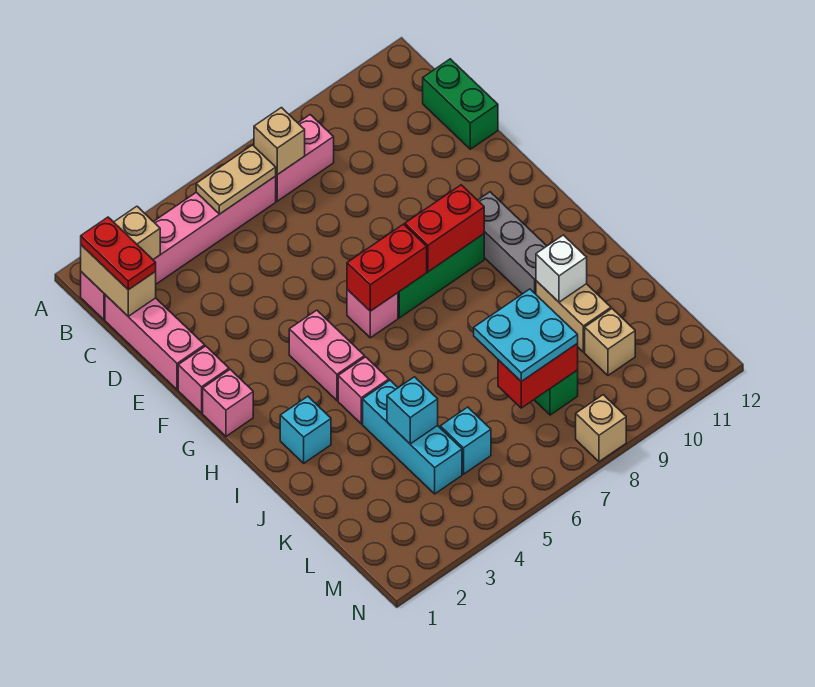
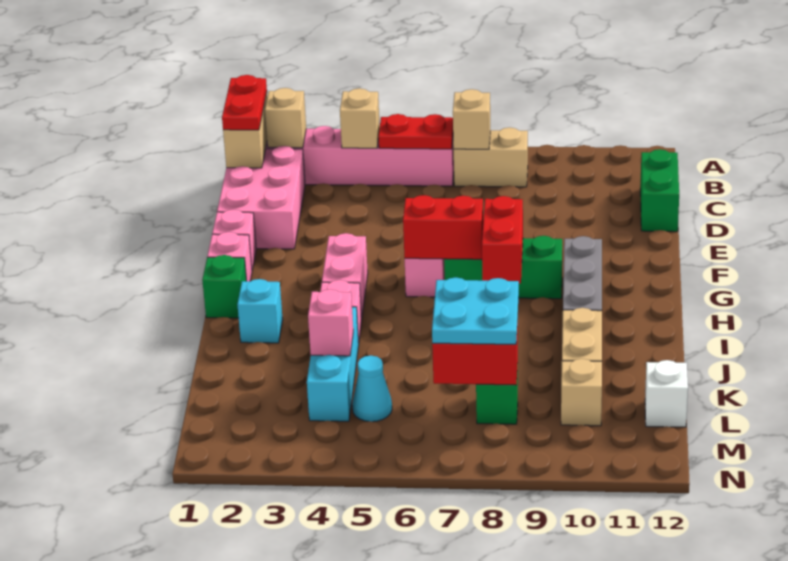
tan plate B5:B6 level 2 -> red plate B5:B6 level 2
pink brick B7:B8 level 1 -> tan brick B7:B8 level 1
pink brick C1:E1 level 1 -> pink brick C1:E2 level 1
red brick G8:G9 level 2 -> red brick G8:H8 level 2
none -> green brick H1 level 1
white brick J10 level 2 -> white brick L12 level 1
cyan brick K4 level 2 -> pink brick K4 level 2
cyan brick L5 level 1 -> cyan cone L5 level 1
tan brick N8 level 1 -> tan brick B4 level 2

